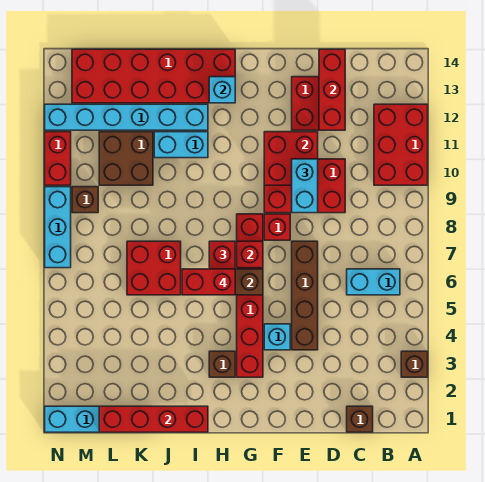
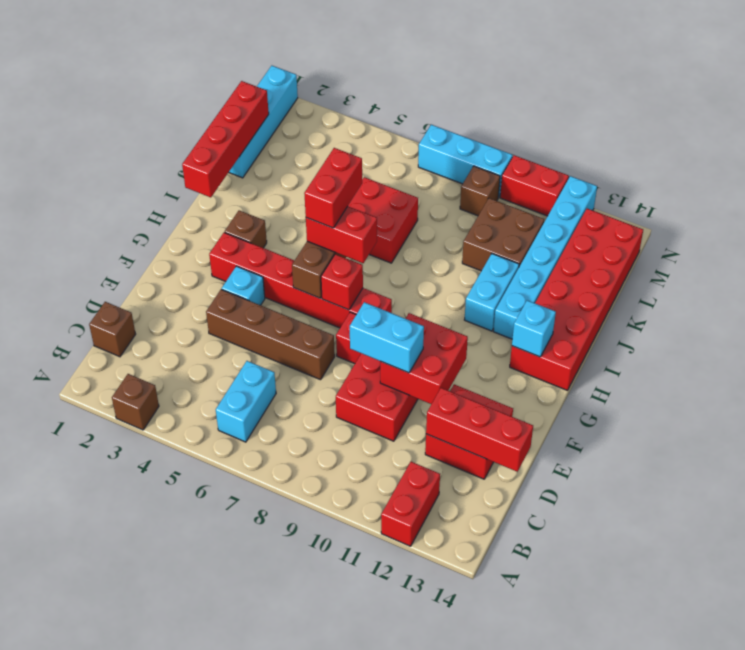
red brick A10:B12 level 1 -> red brick A12:B12 level 1

